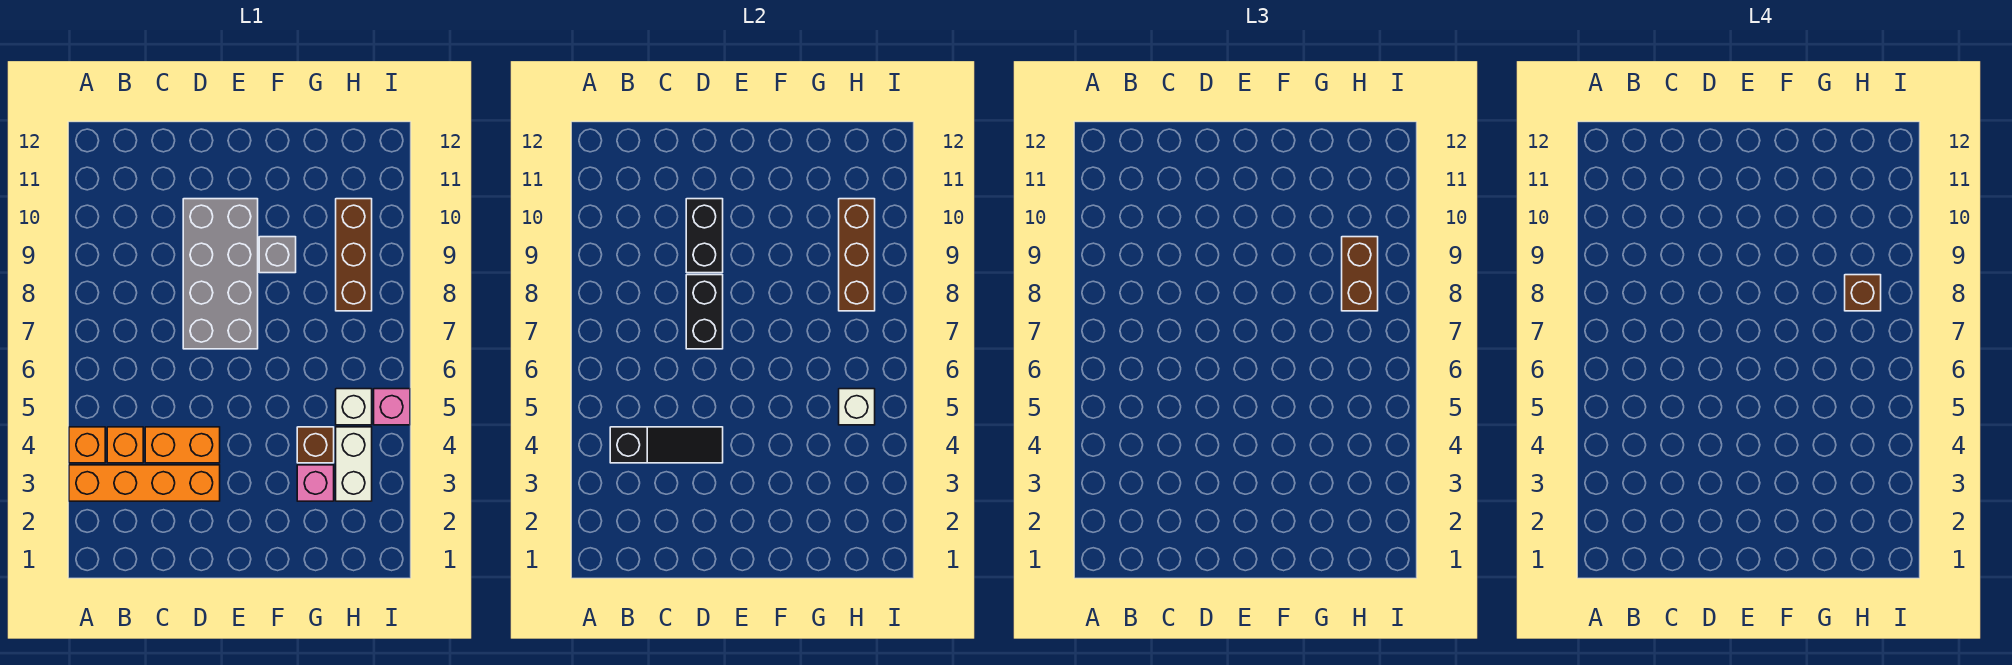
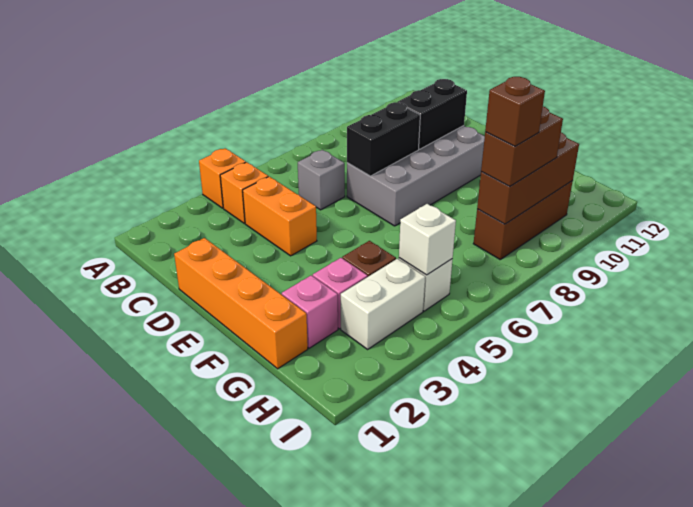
orange brick A3:D3 level 1 -> orange brick D1:G1 level 1
black slope B4:D4 level 2 top B -> none
grey brick F9 level 1 -> grey brick C6 level 1
pink brick I5 level 1 -> pink brick G2 level 1

